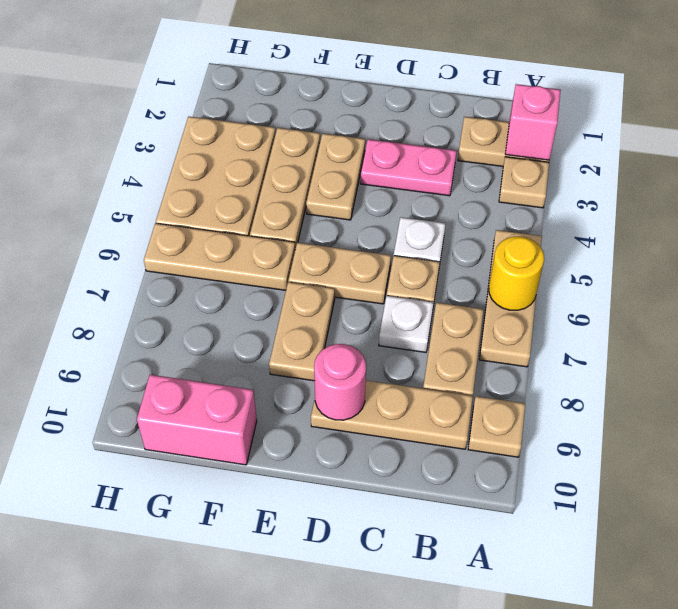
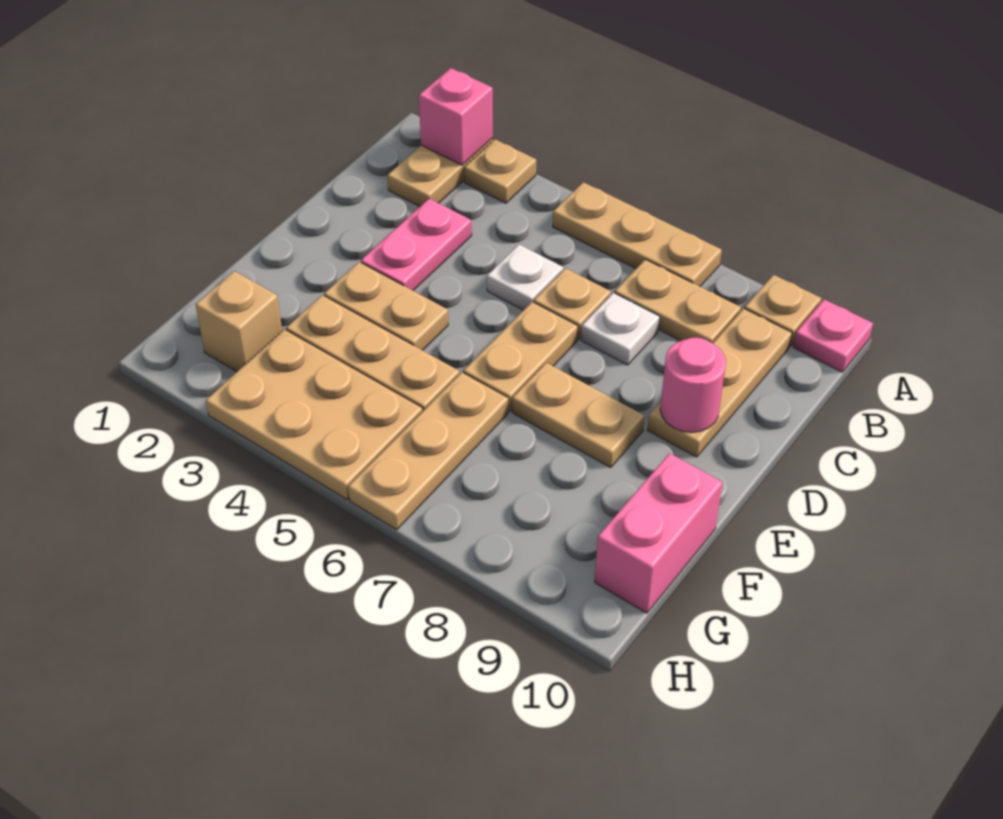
yellow round brick A6 level 2 -> none
none -> pink plate A10 level 1
none -> tan brick G2 level 1

